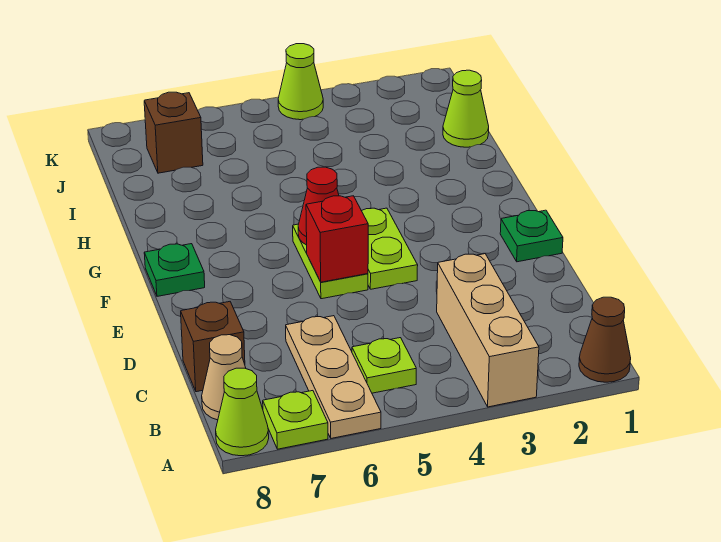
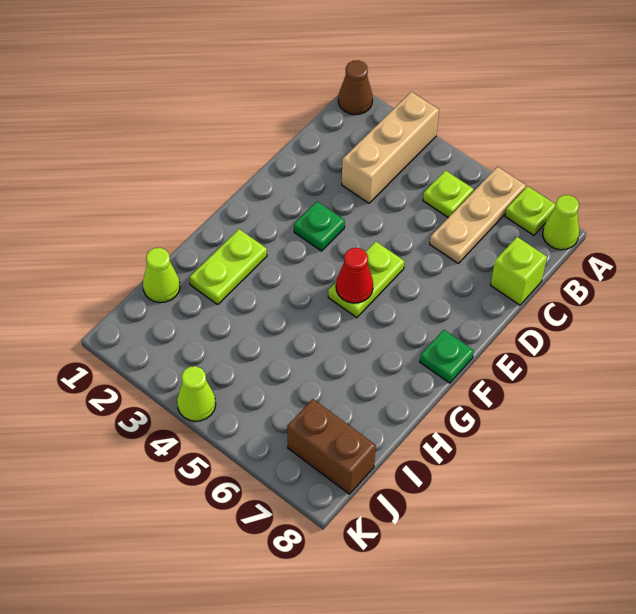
tan cone B8 level 1 -> none
brown brick C8 level 1 -> lime brick C8 level 1
green plate E1 level 1 -> green plate E3 level 1
lime plate E4:F4 level 1 -> lime plate G2:H2 level 1
red brick E5 level 2 -> none
brown brick J7 level 1 -> brown brick J7:J8 level 1

